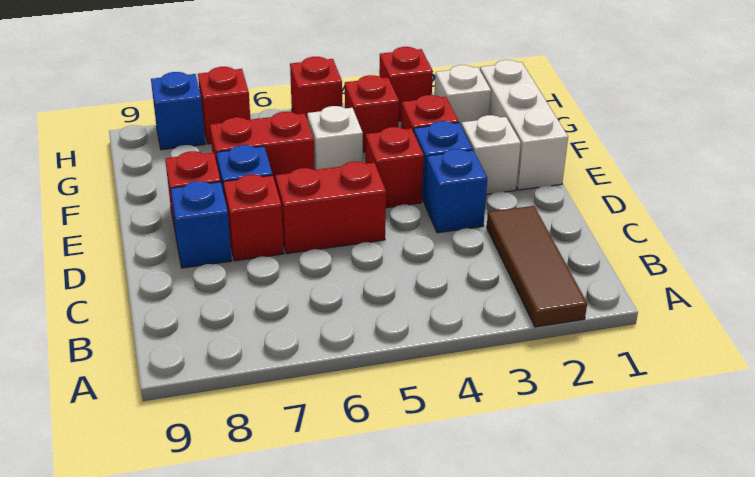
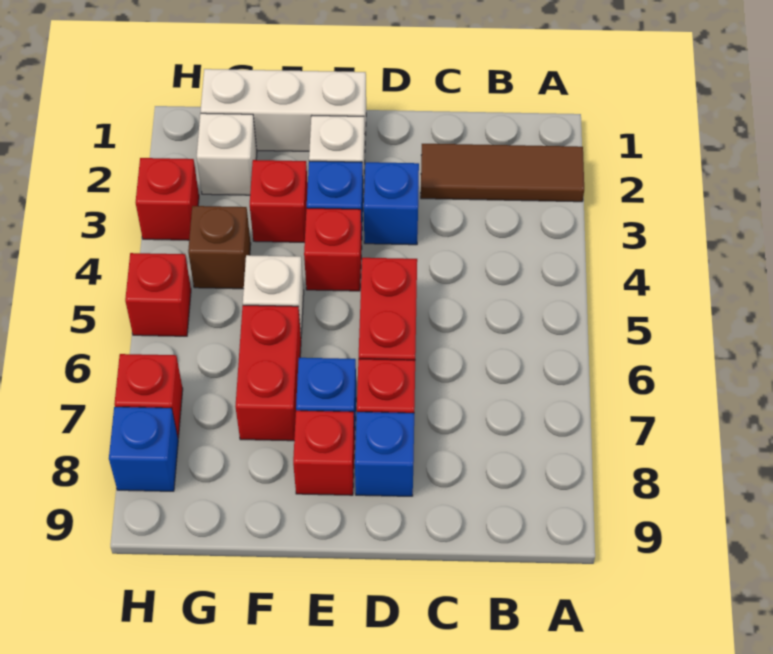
red brick G4 level 1 -> brown brick G4 level 1

